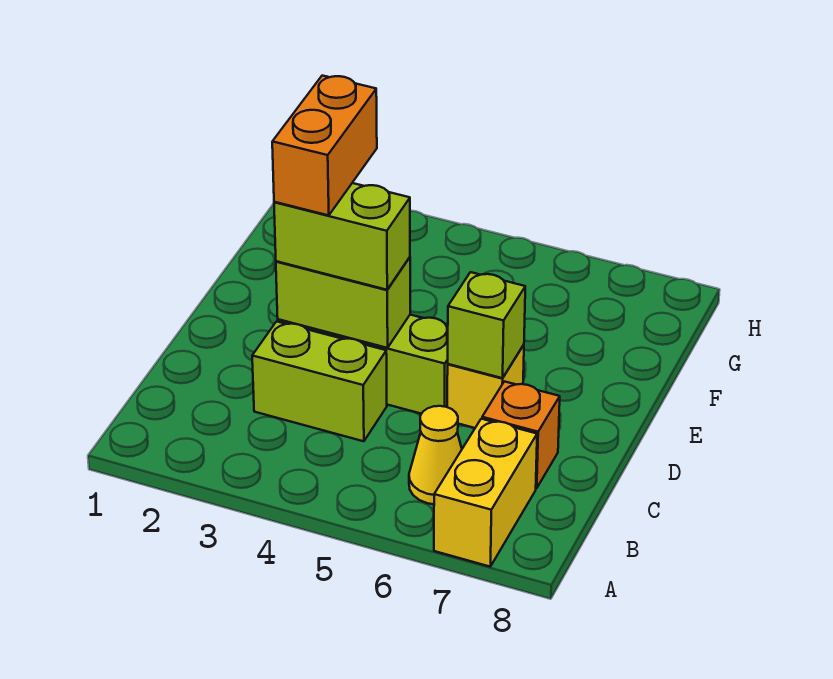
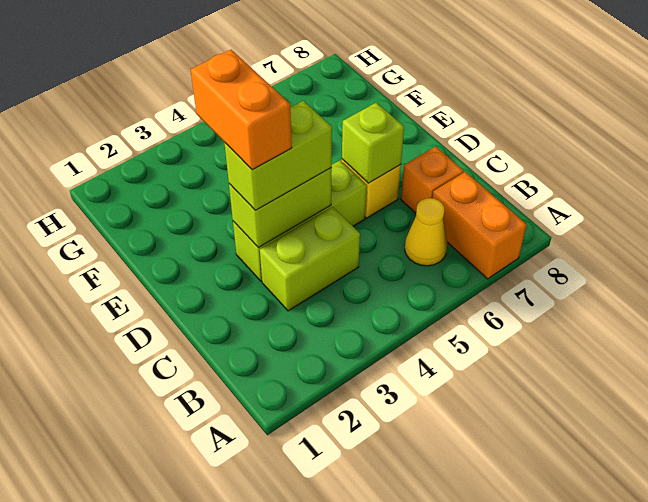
yellow brick A7:B7 level 1 -> orange brick A7:B7 level 1

